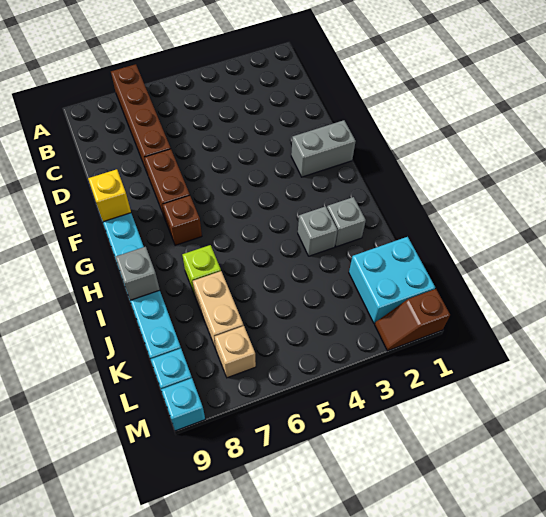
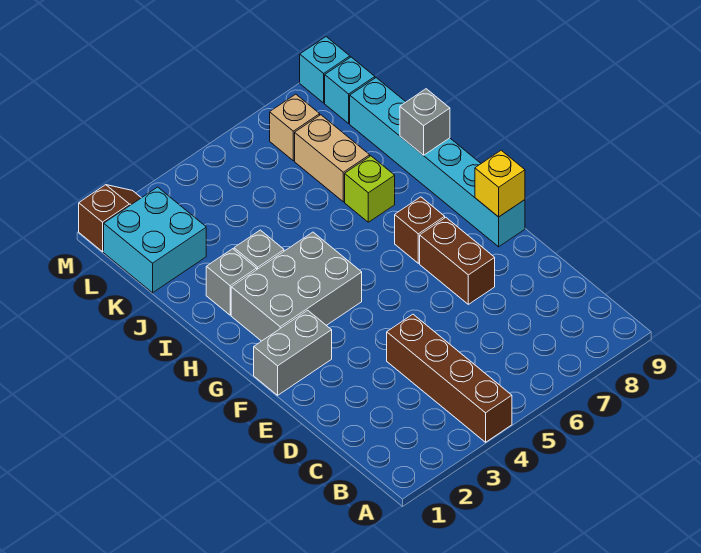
brown brick A7:D7 level 1 -> brown brick A4:D4 level 1
none -> grey brick G2:H4 level 1

